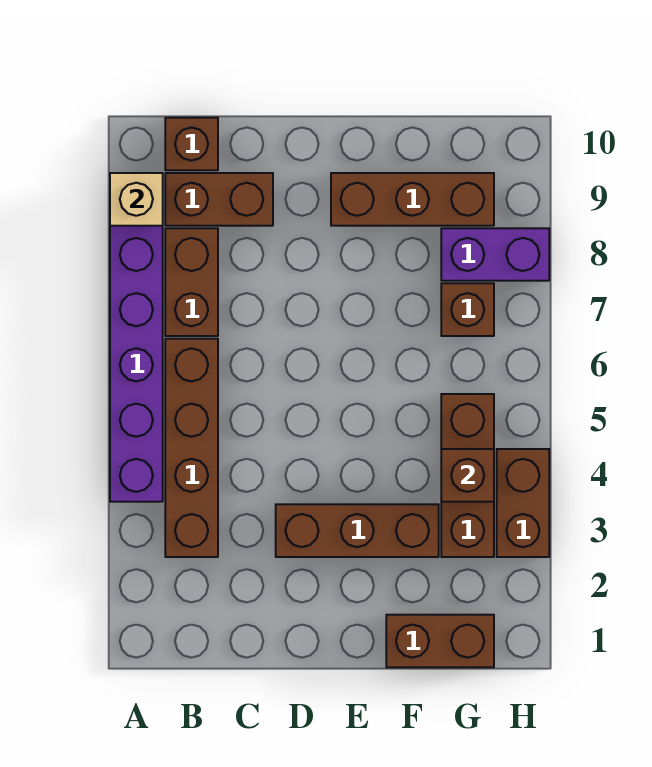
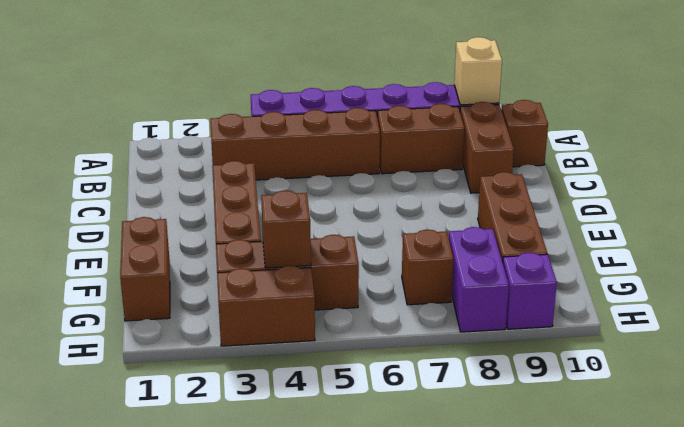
none -> purple brick H9 level 1

